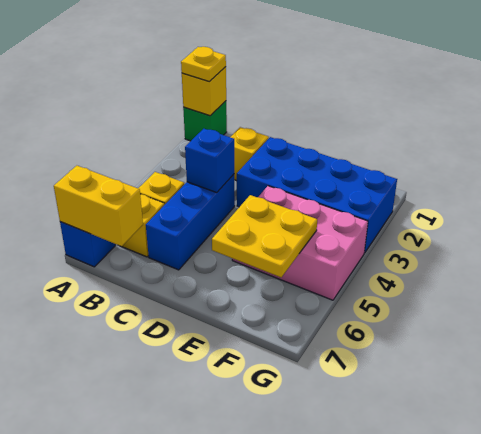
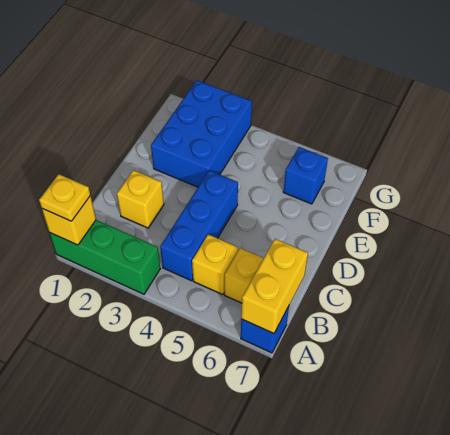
green brick A1 level 1 -> green brick A1:A3 level 1
blue brick C4:C6 level 1 -> blue brick B4:D4 level 1
blue brick C4 level 2 -> blue brick F6 level 1
blue brick D2:G3 level 1 -> blue brick E2:G3 level 1
pink brick E4:G5 level 1 -> none
yellow plate E5:F6 level 2 -> none

